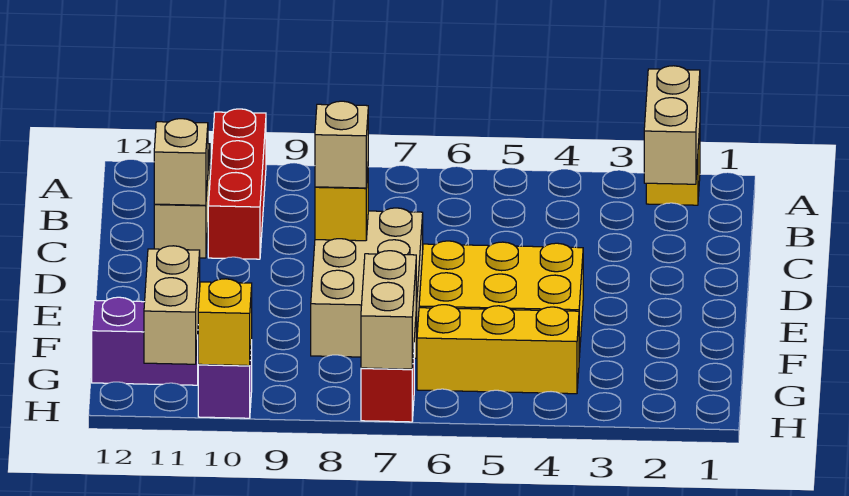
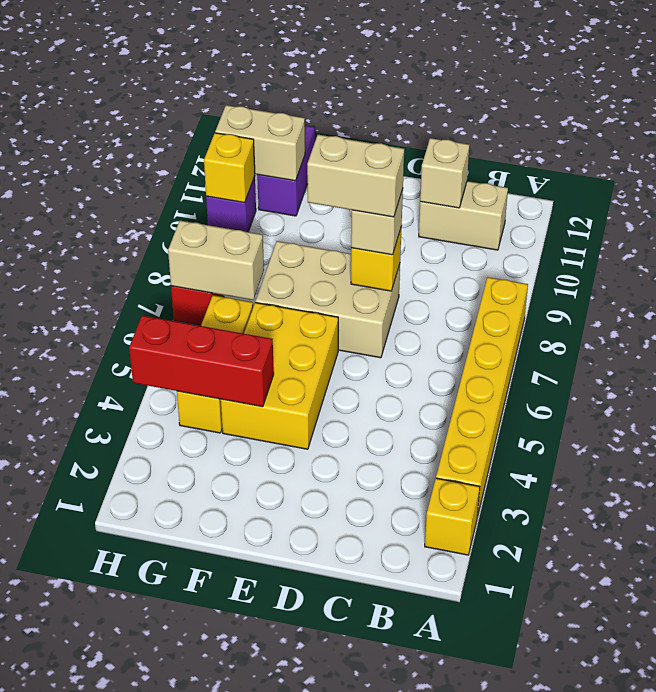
tan brick A2:B2 level 2 -> tan brick D8:E8 level 4
none -> yellow brick A3:A8 level 1
red brick A10:C10 level 1 -> red brick F4:H4 level 2

